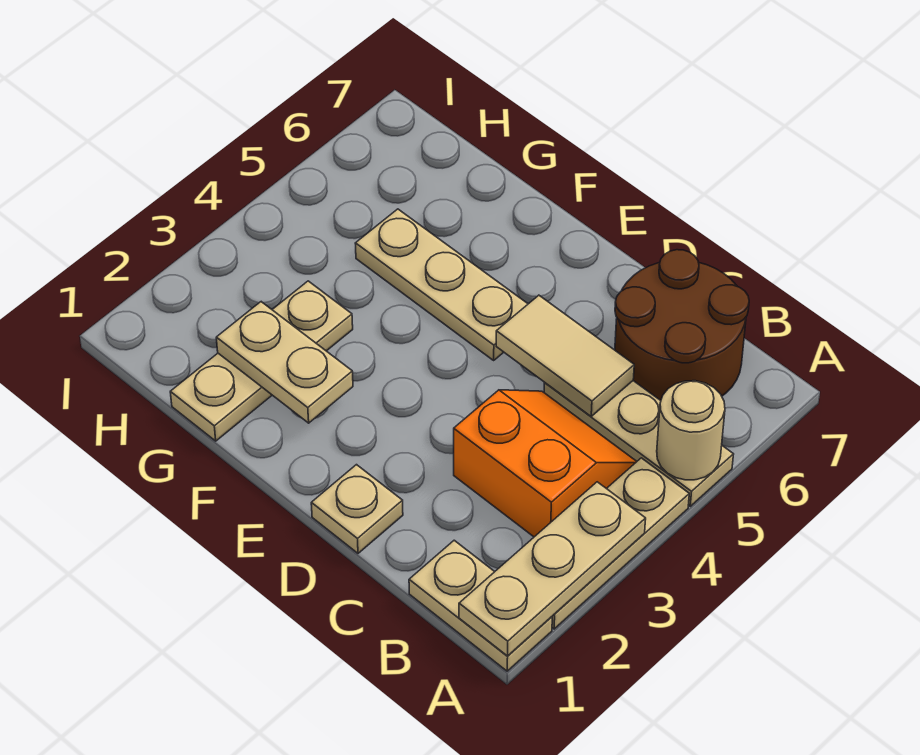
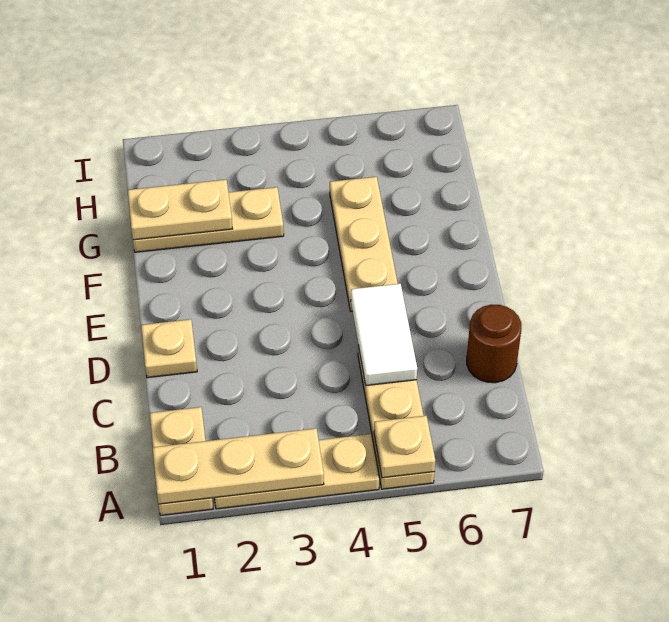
tan round brick A5 level 2 -> tan plate A5 level 2
orange slope B3:C4 level 1 top 3 -> none
brown round brick B6:C7 level 1 -> brown round brick C7 level 1
tan tile C5:D5 level 2 -> white tile C5:D5 level 2
tan plate F2:G2 level 2 -> tan plate G1:G2 level 2

